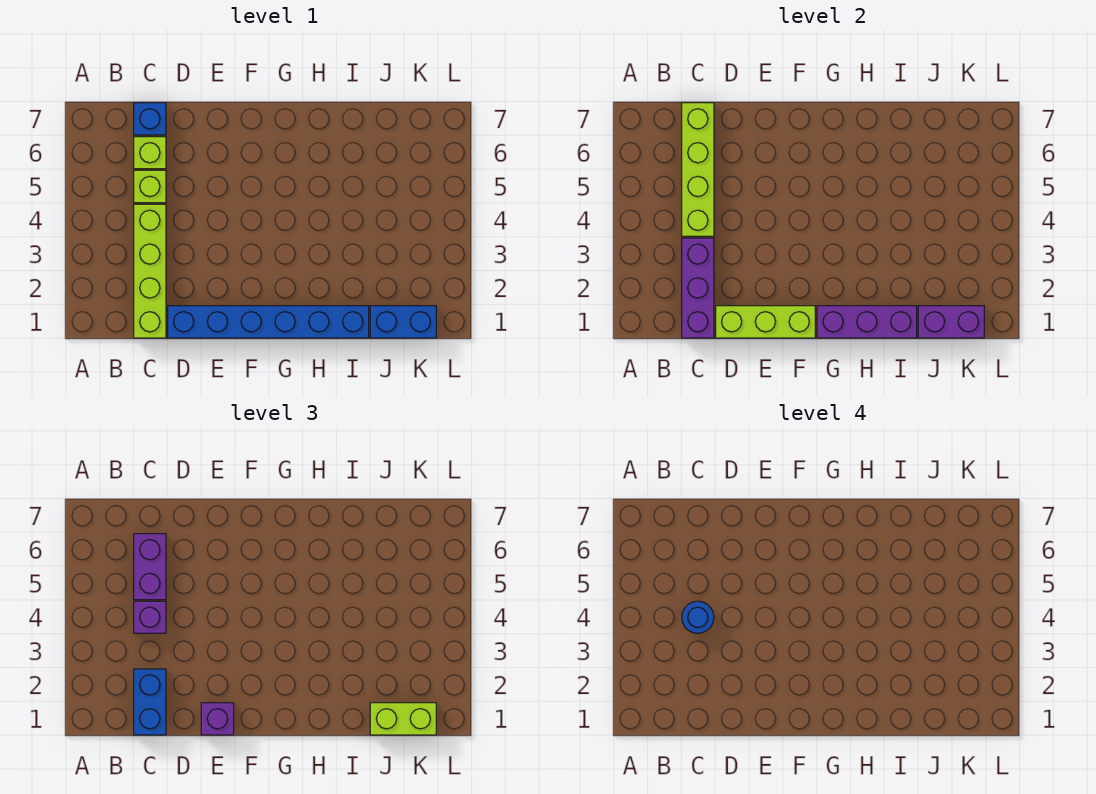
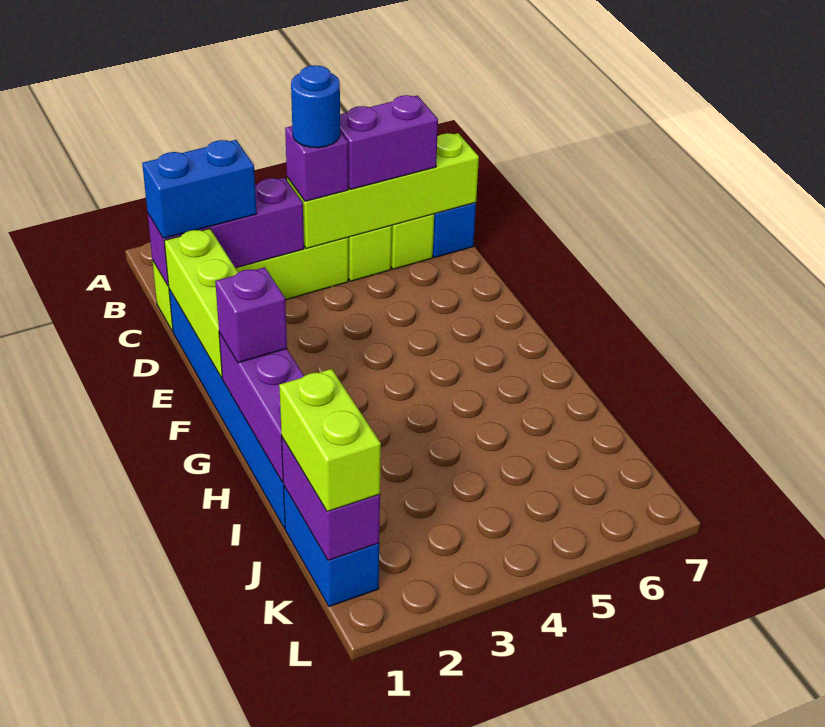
purple brick E1 level 3 -> purple brick G1 level 3

